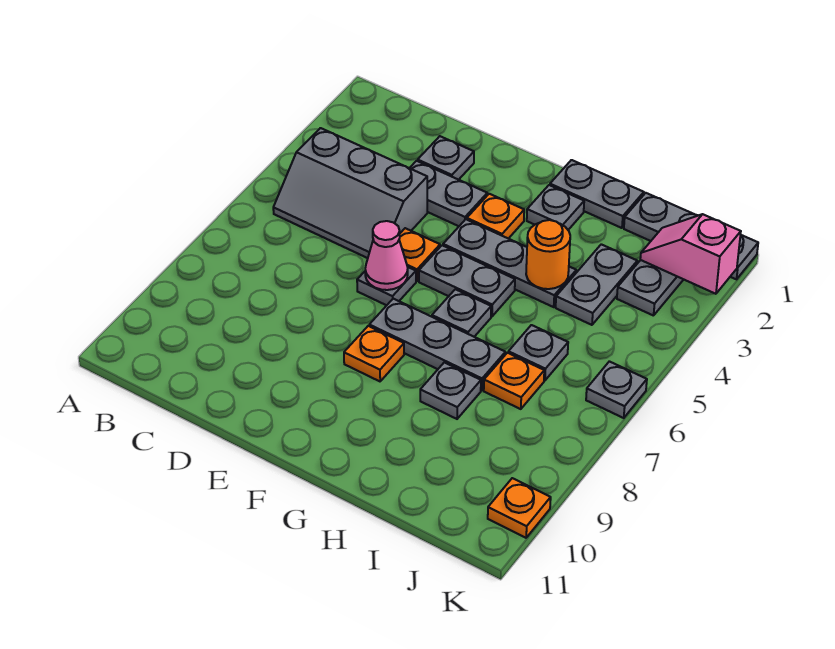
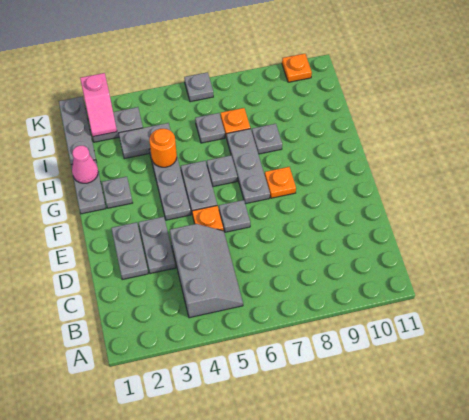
grey plate D2 level 1 -> grey plate D2:E2 level 1
pink cone E6 level 2 -> pink cone H1 level 2
orange plate F3 level 1 -> none

